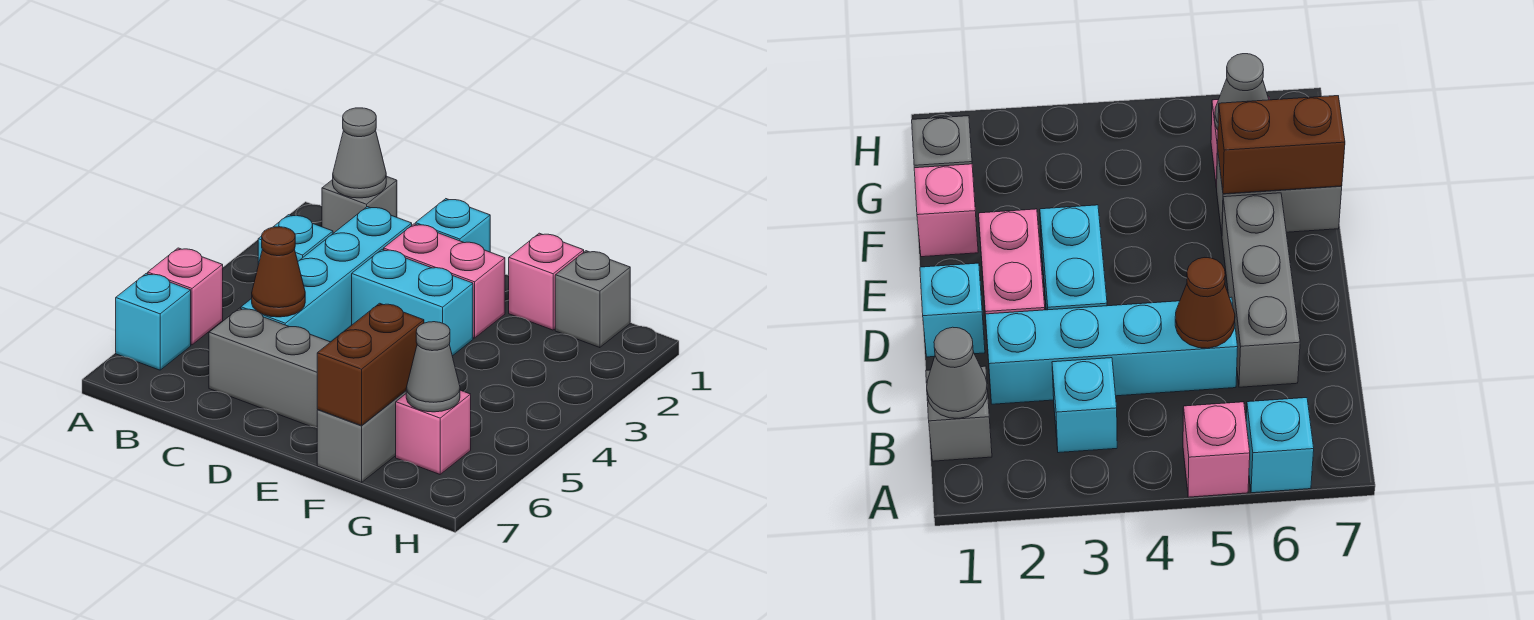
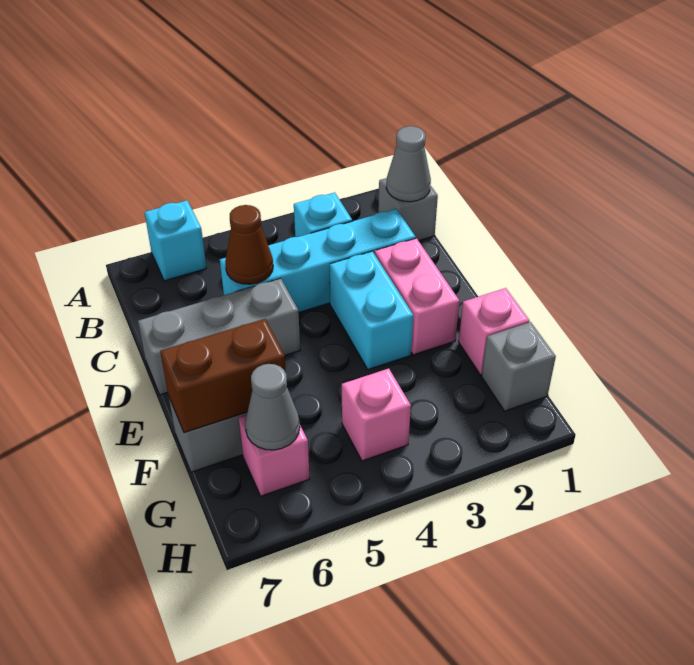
pink brick A5 level 1 -> pink brick G4 level 1
grey brick C6:E6 level 1 -> grey brick D5:D7 level 1
cyan brick D1 level 1 -> none

